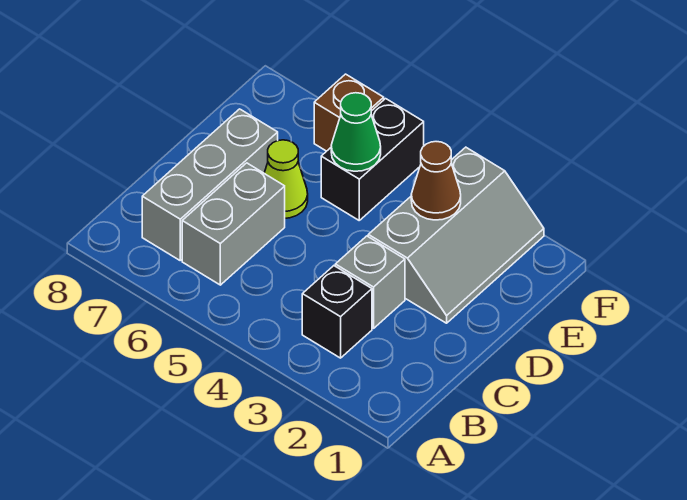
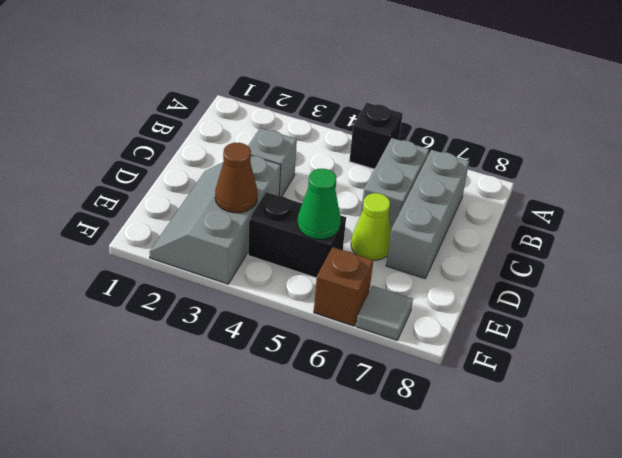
black brick B3 level 1 -> black brick A5 level 1
black brick E5:F5 level 1 -> black brick E4:E5 level 1
none -> grey tile F7 level 1

